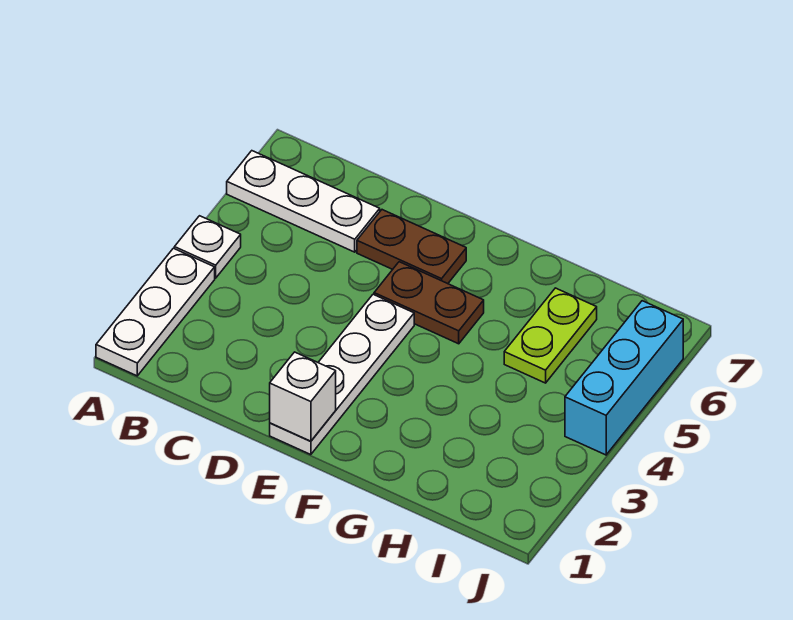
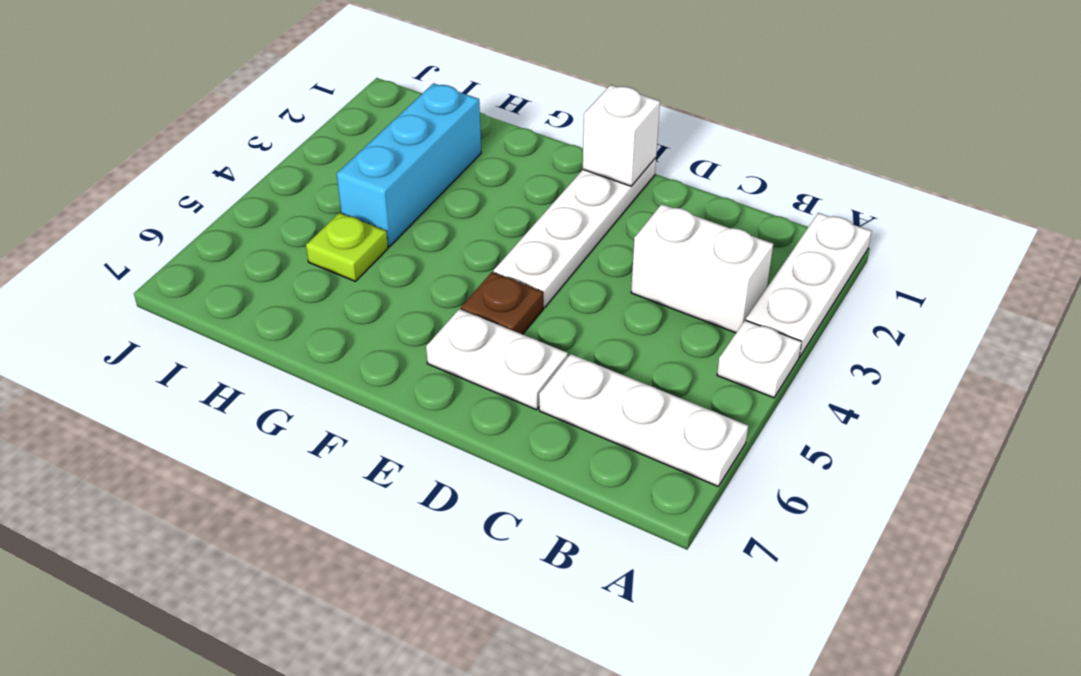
none -> white brick B3:C3 level 1
brown plate D6:E6 level 1 -> white plate D6:E6 level 1
brown plate E5:F5 level 1 -> brown plate E5 level 1
lime plate H5:H6 level 1 -> lime plate H5 level 1
cyan brick J4:J6 level 1 -> cyan brick H2:H4 level 1

